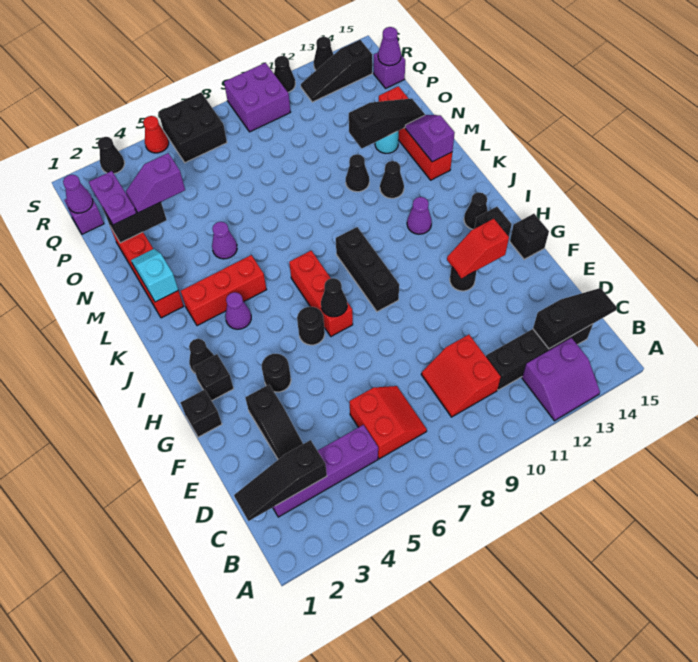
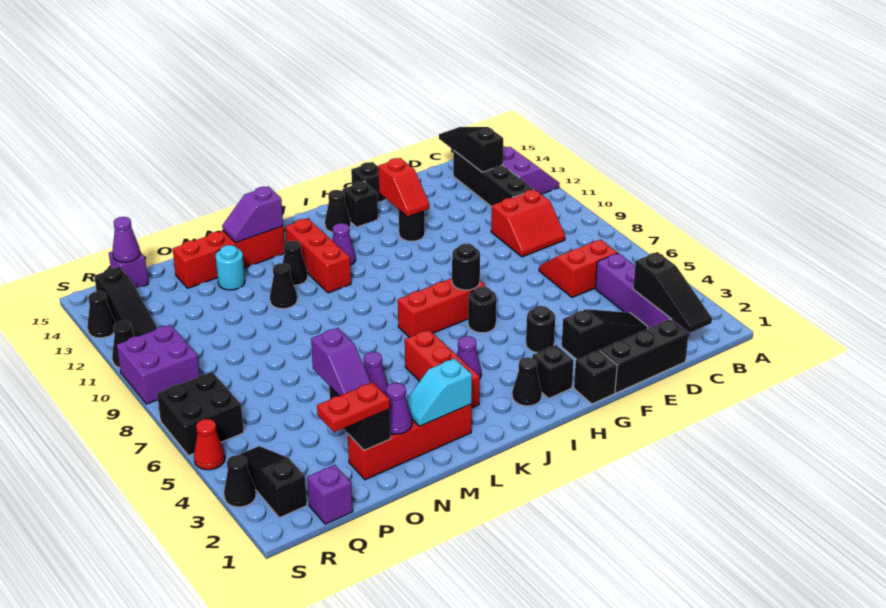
black cone H7 level 2 -> black round brick H7 level 2
black brick H9:J9 level 1 -> black brick D1:F1 level 1
none -> red brick K11:K13 level 1
black slope N12:N14 level 2 top 12 -> black slope R2:R4 level 1 top 2
purple plate O2:P2 level 3 -> red plate O2:P2 level 3
purple cone Q1 level 2 -> purple cone N2 level 2

